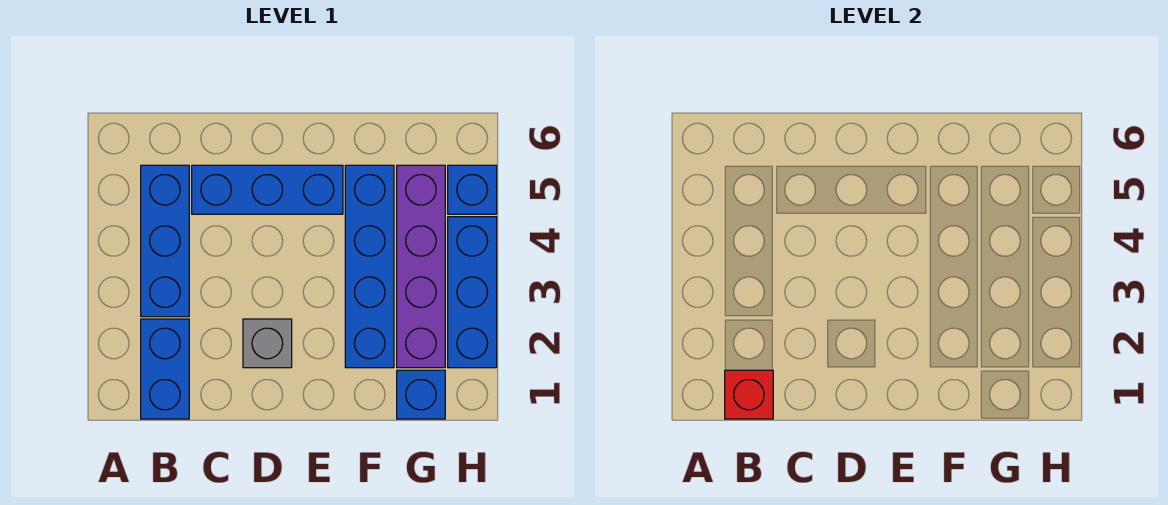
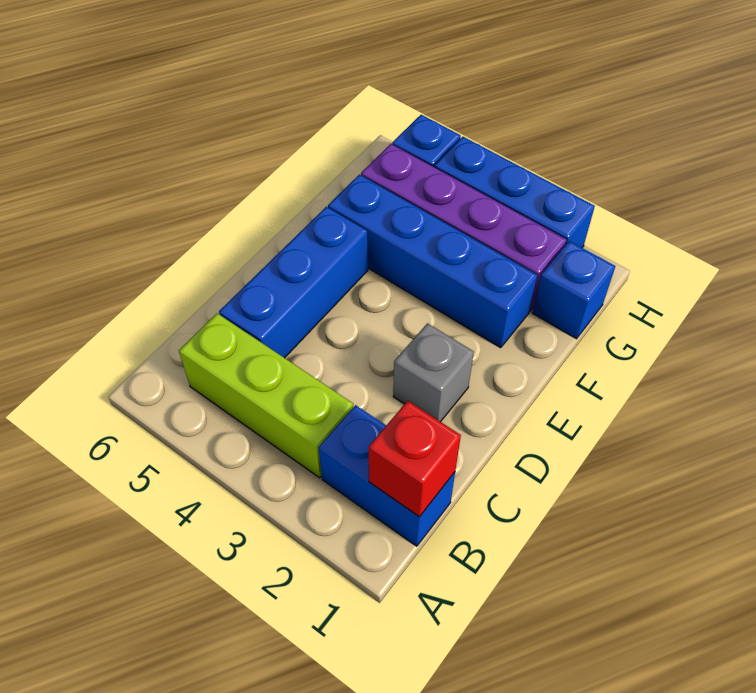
blue brick B3:B5 level 1 -> lime brick B3:B5 level 1

